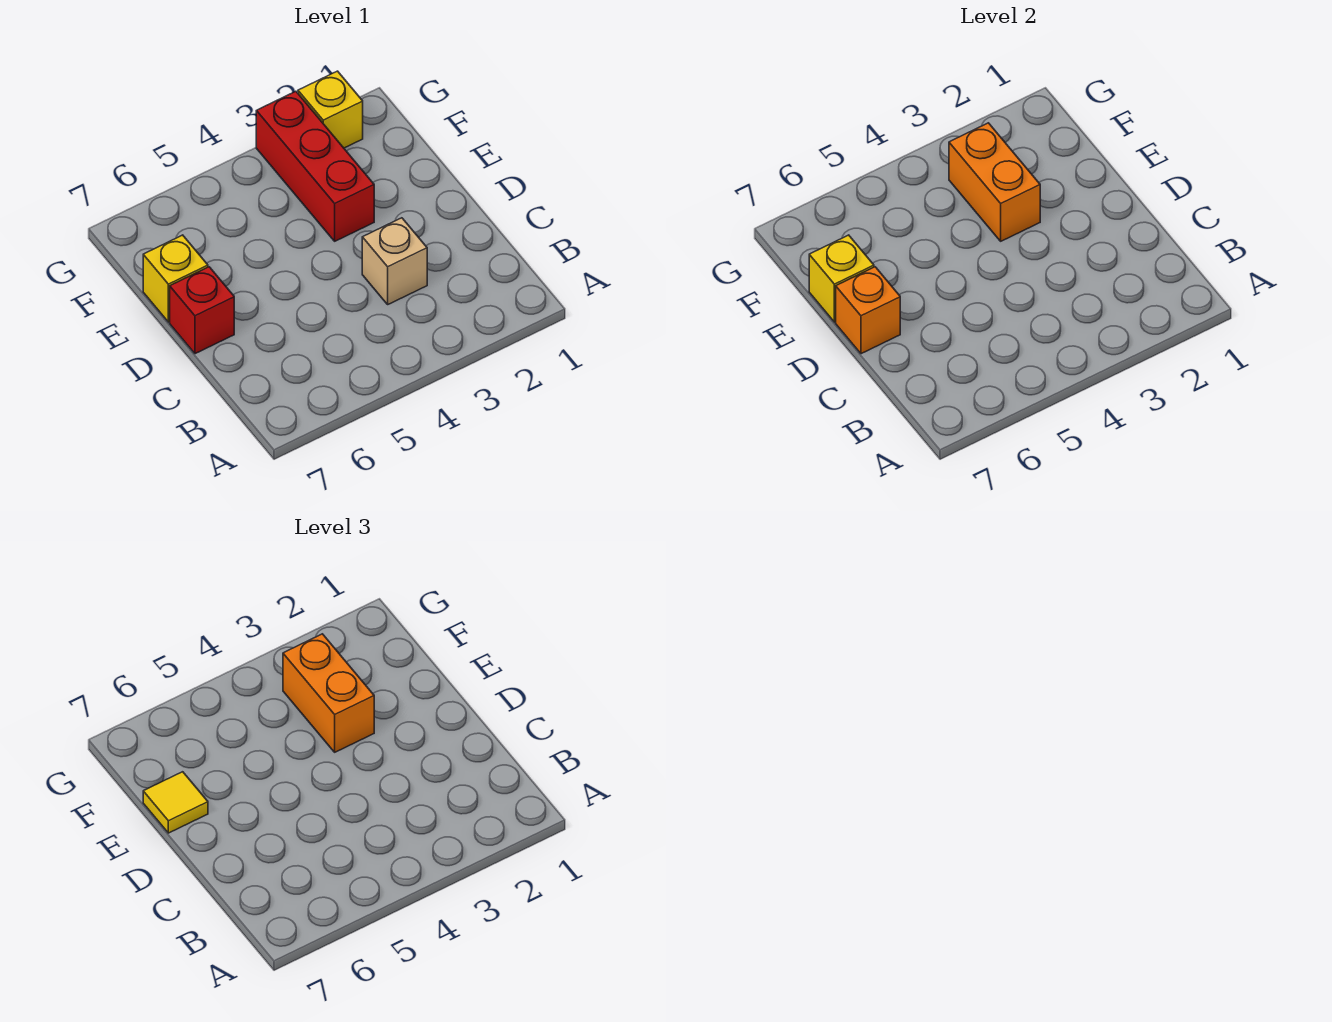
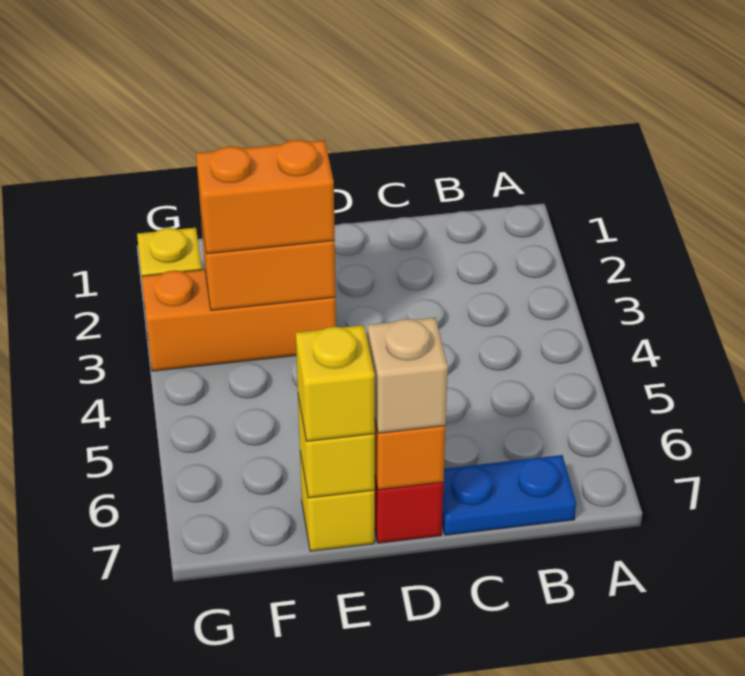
none -> blue plate B7:C7 level 1
tan brick C3 level 1 -> tan brick D7 level 3
red brick E3:G3 level 1 -> orange brick E3:G3 level 1
yellow tile E7 level 3 -> yellow brick E7 level 3

